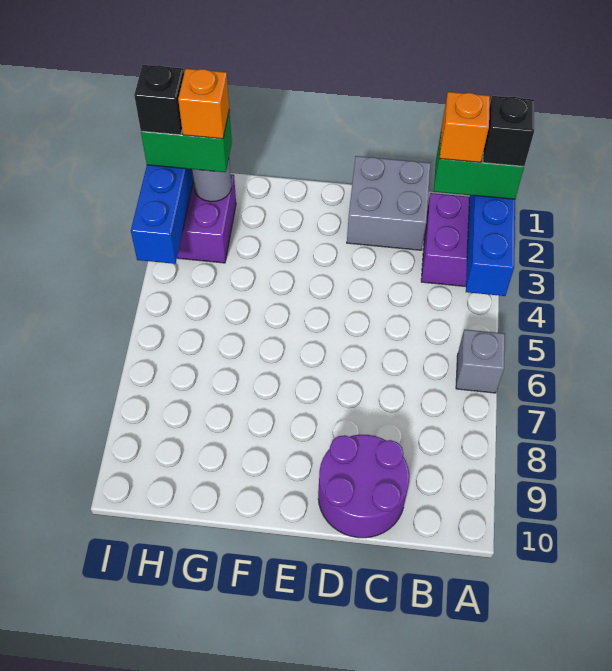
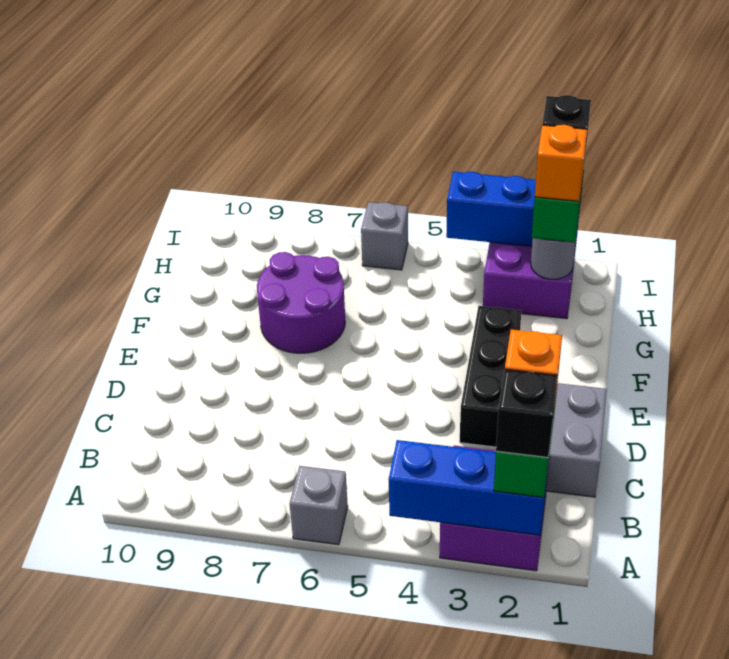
purple round brick C9:D10 level 1 -> purple round brick F7:G8 level 1
none -> black brick D3:F3 level 1
none -> grey brick I6 level 1

